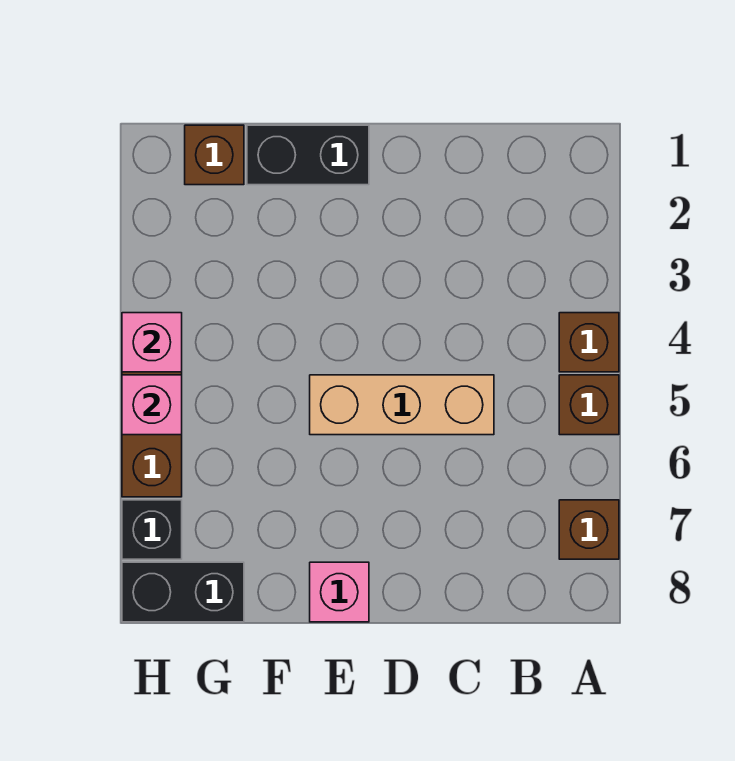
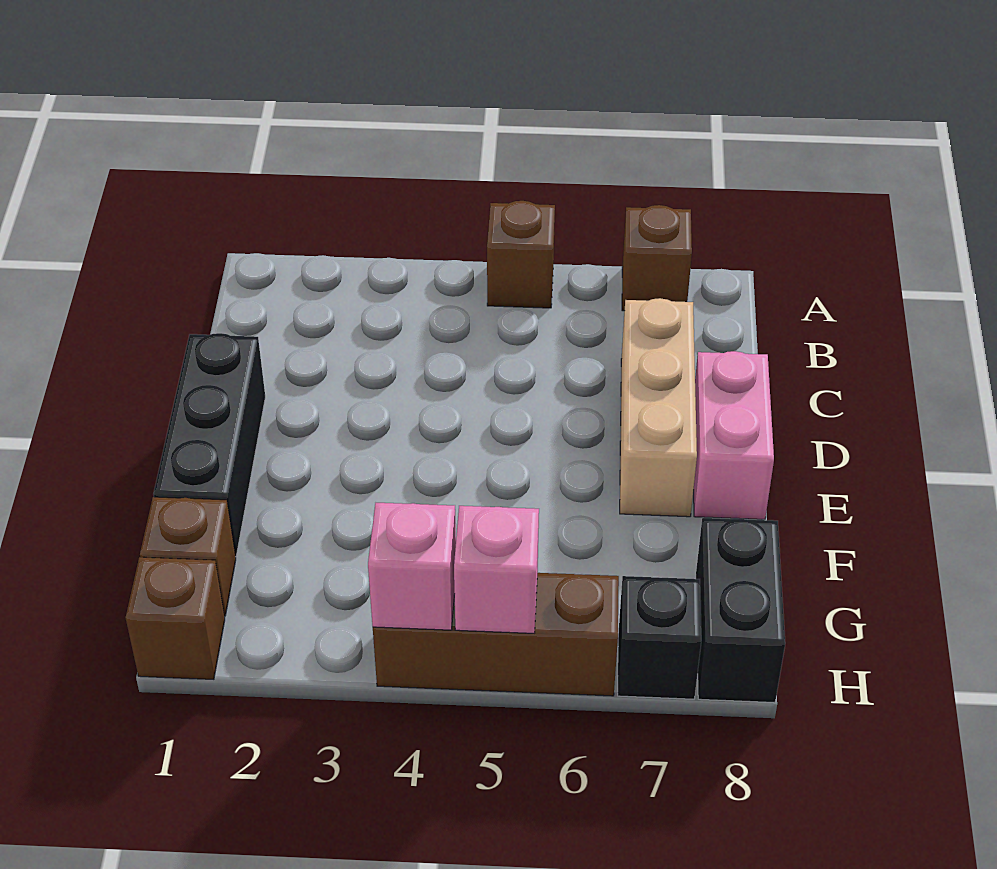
brown brick A4 level 1 -> brown brick H1 level 1
tan brick C5:E5 level 1 -> tan brick C7:E7 level 1
black brick E1:F1 level 1 -> black brick D1:F1 level 1
pink brick E8 level 1 -> pink brick D8:E8 level 1

